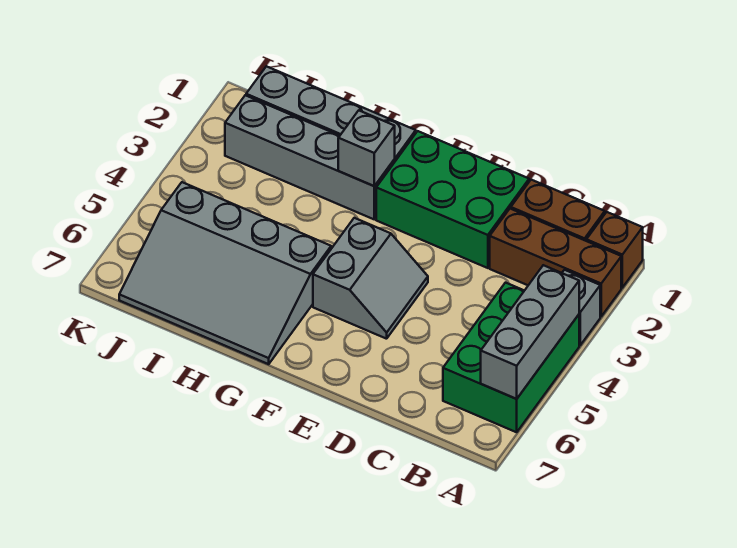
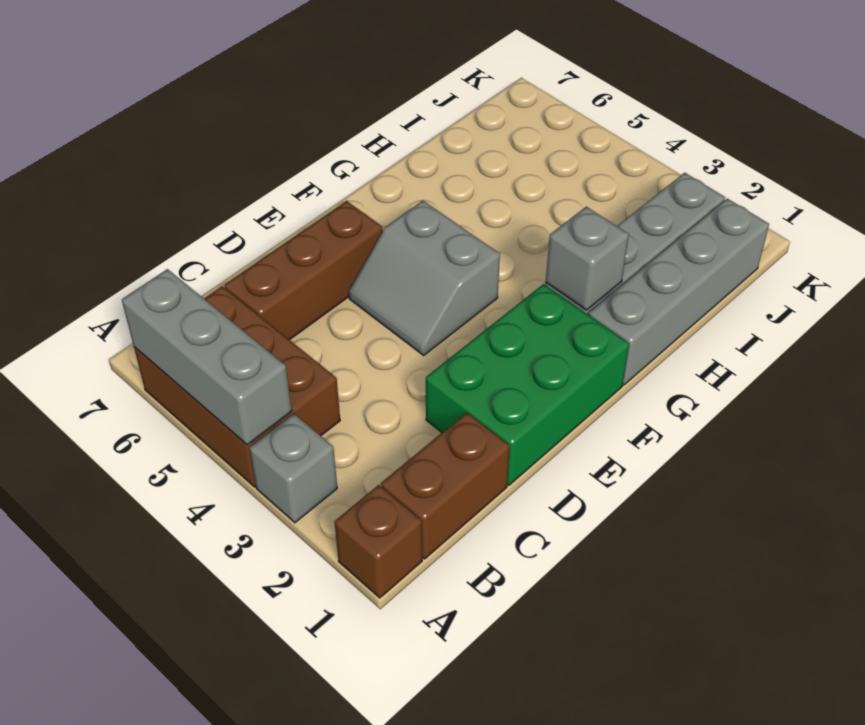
brown brick A2:C2 level 1 -> brown brick C6:E6 level 1
green brick A4:B6 level 1 -> brown brick A4:B6 level 1
grey slope G5:J7 level 1 top 5 -> none

